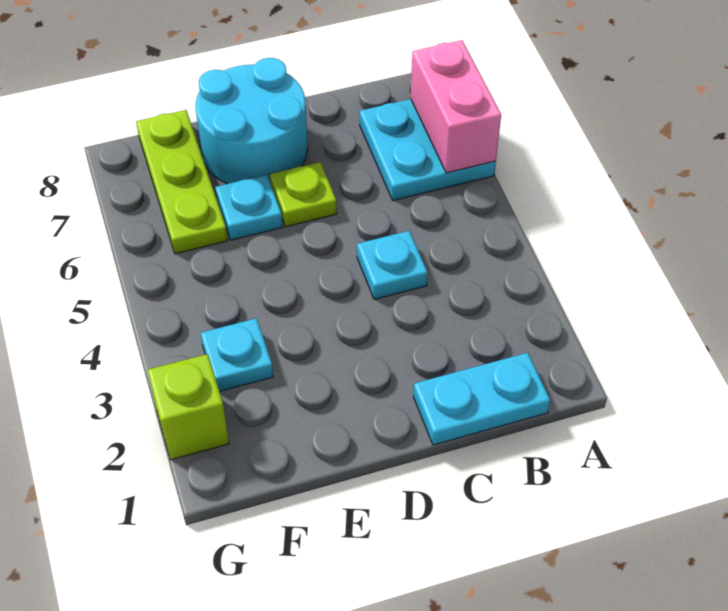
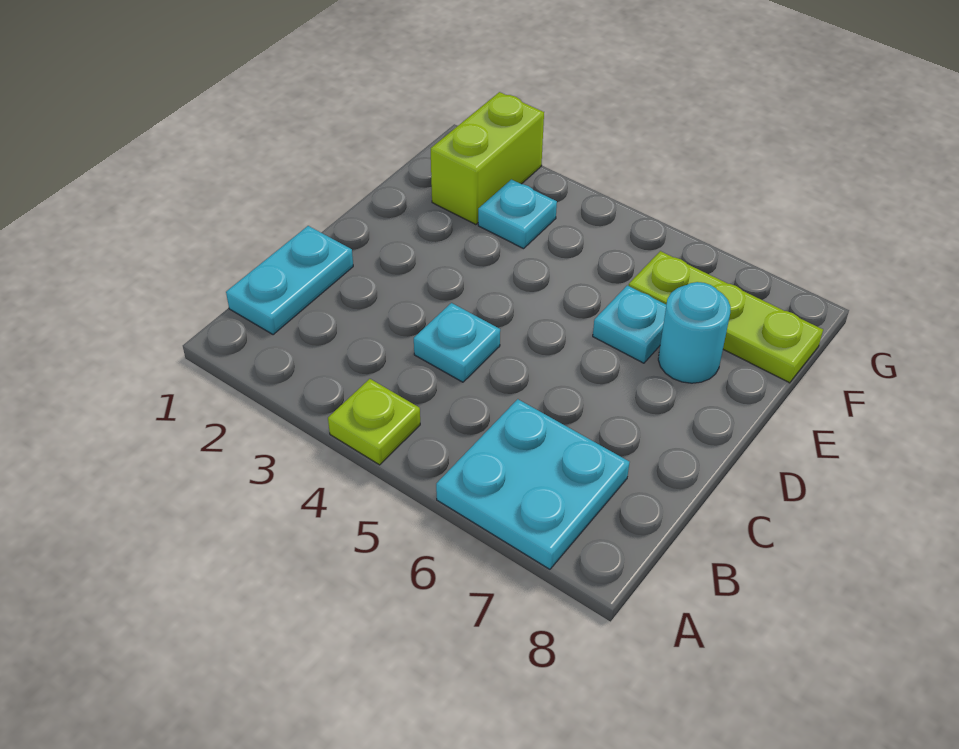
pink brick A6:A7 level 2 -> none
lime plate D6 level 1 -> lime plate A4 level 1
cyan round brick D7:E8 level 1 -> cyan round brick E7 level 1
lime brick G2 level 1 -> lime brick F2:G2 level 1

